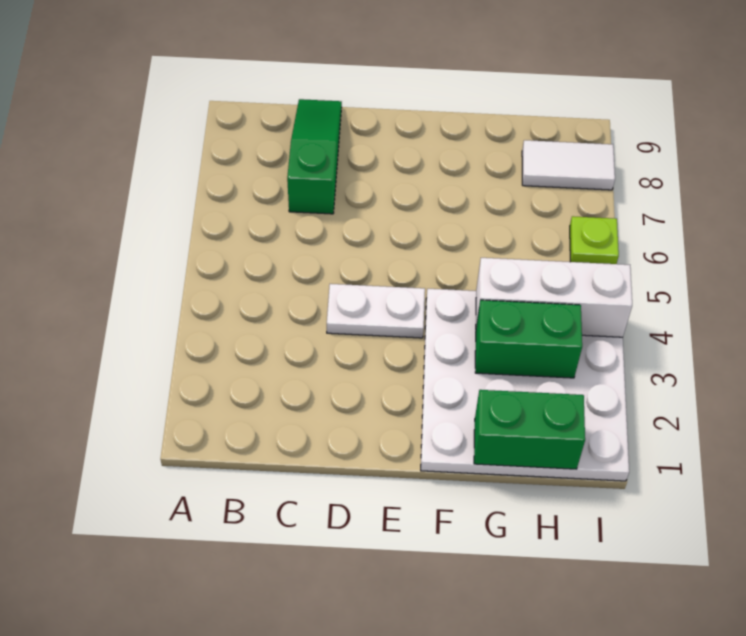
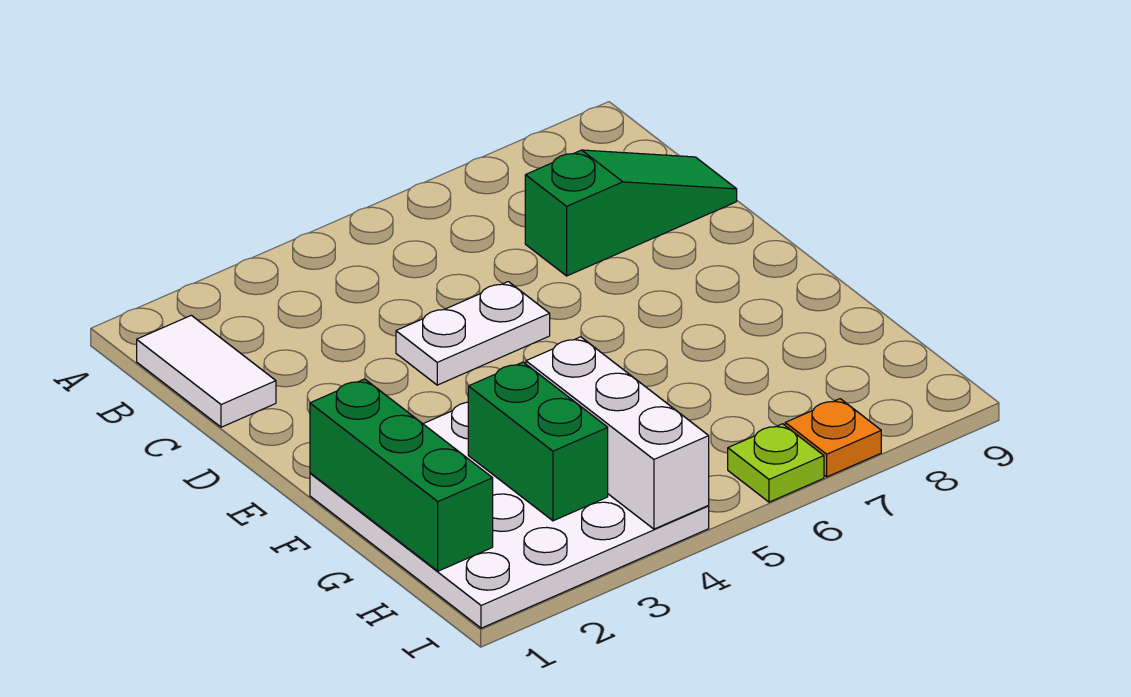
white plate D4:E4 level 1 -> white plate D4:D5 level 1
green brick G1:H1 level 2 -> green brick F1:H1 level 2
white tile H8:I8 level 1 -> white tile B1:C1 level 1
none -> orange plate I7 level 1

